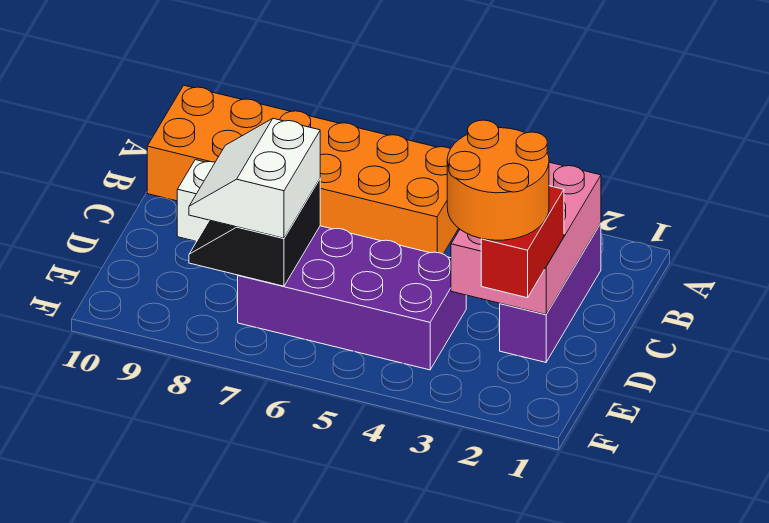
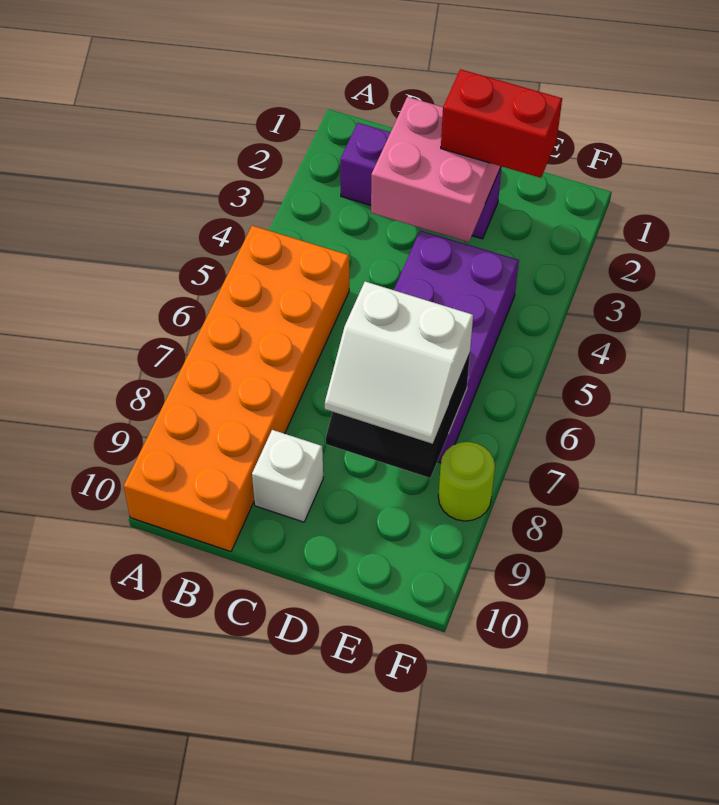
pink brick B2:D3 level 2 -> pink brick C2:D3 level 2
orange round brick D2:E3 level 4 -> none
none -> lime round brick F8 level 1

